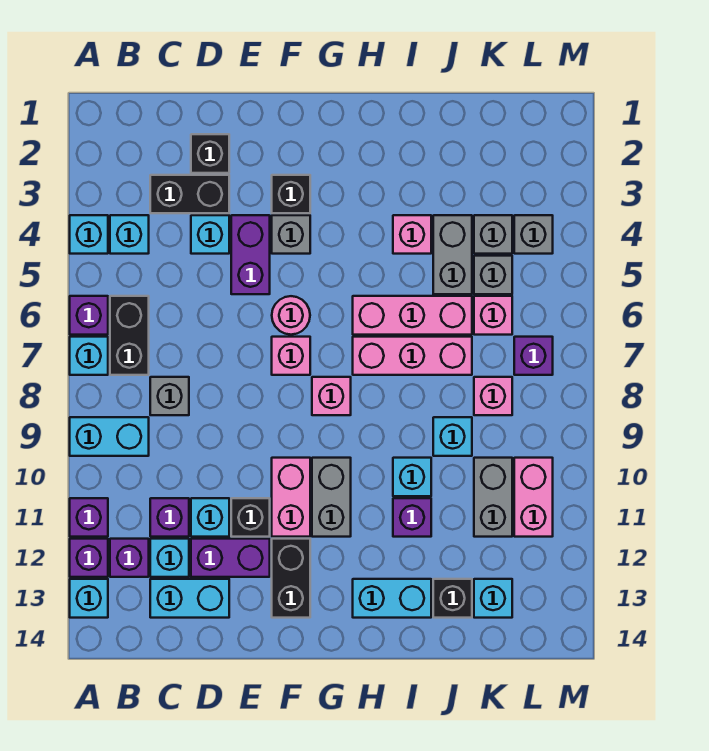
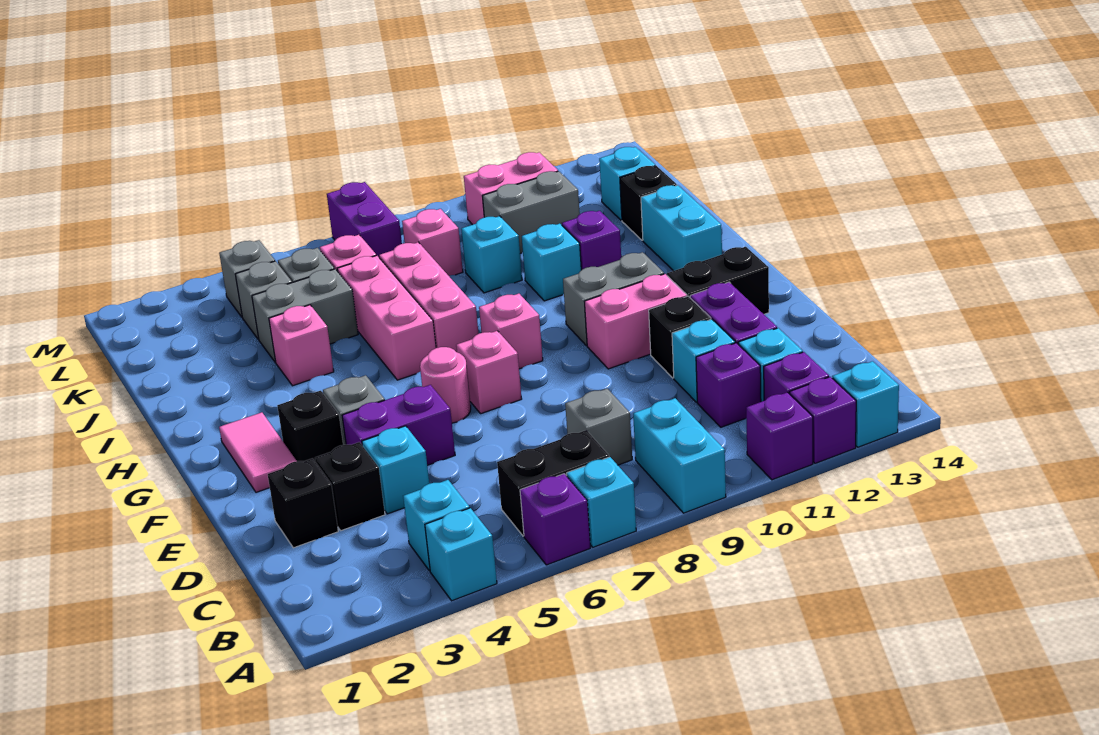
black brick C3:D3 level 1 -> black brick D3 level 1
cyan brick C13:D13 level 1 -> none
none -> pink tile F2:G2 level 1
purple brick L7 level 1 -> purple brick L7:M7 level 1

